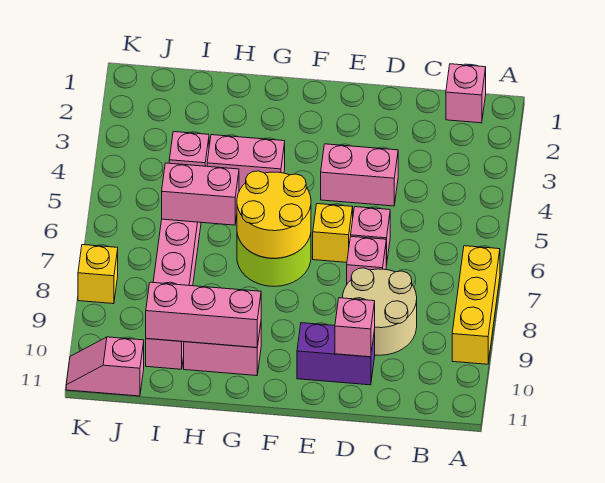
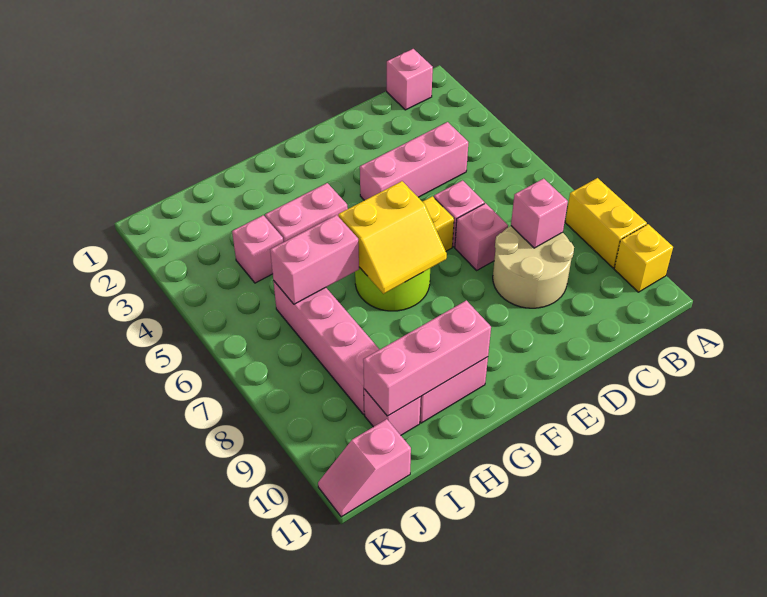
yellow brick A7:A9 level 1 -> yellow brick A8:A9 level 1
pink brick D4:E4 level 1 -> pink brick C4:E4 level 1
purple brick D10:E10 level 1 -> none
pink brick D10 level 2 -> pink brick C8 level 2
yellow round brick F6:G7 level 2 -> yellow slope F6:G7 level 2 top 6
yellow brick K8 level 1 -> yellow brick A10 level 1

